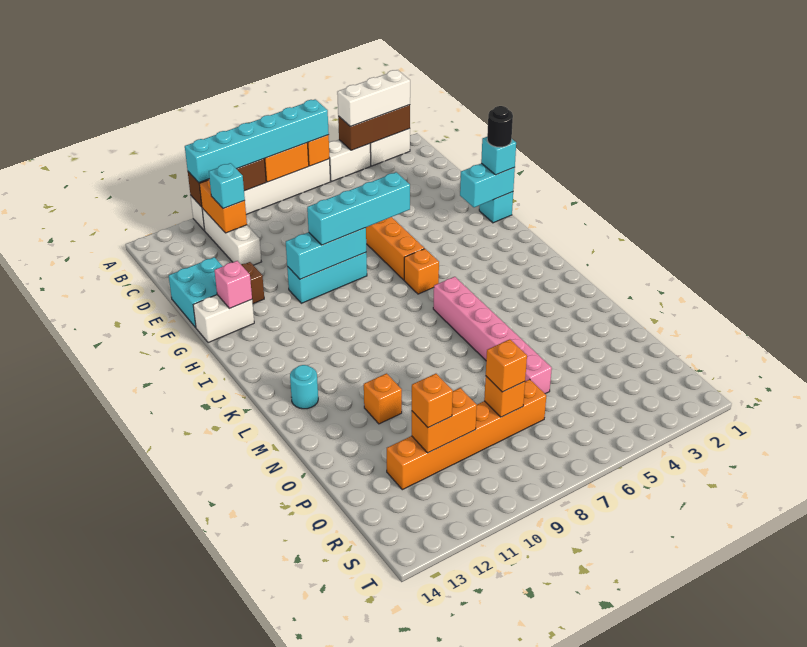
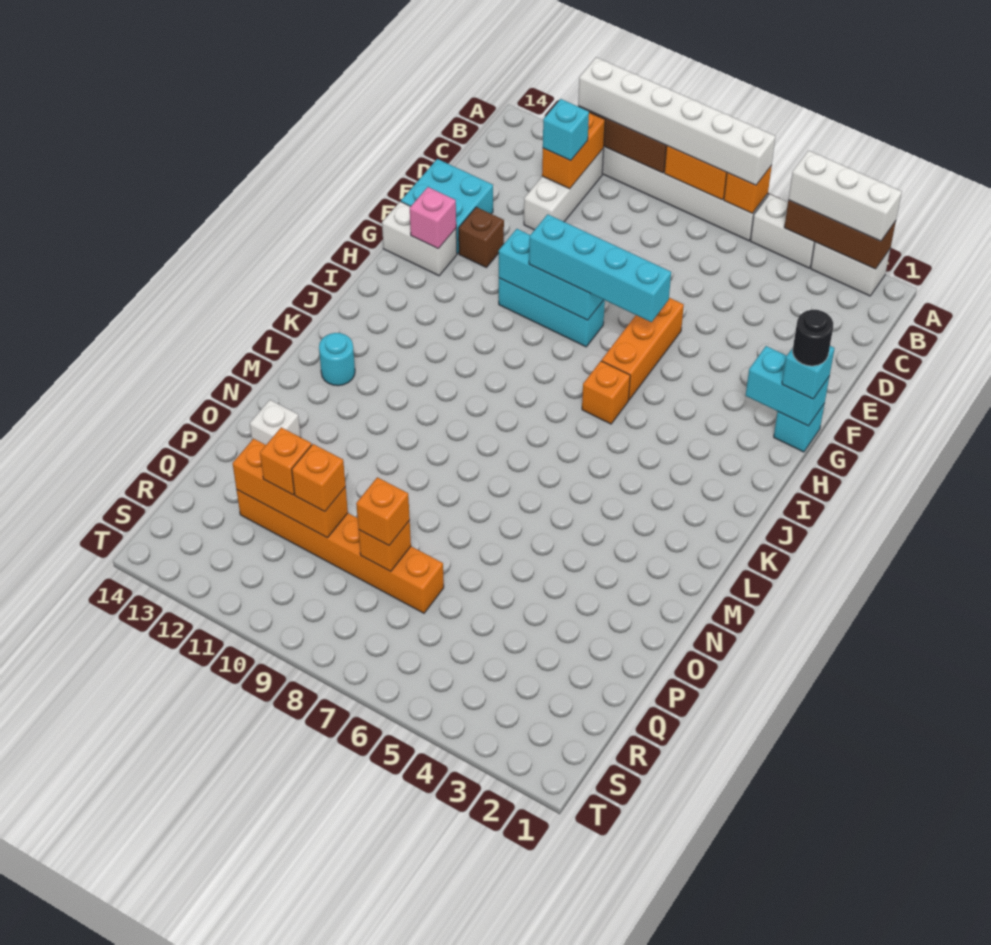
cyan brick A6:A11 level 3 -> white brick A6:A11 level 3
pink brick K6:P6 level 1 -> none
orange brick N11 level 1 -> orange brick Q10 level 3
none -> white brick O13 level 1
orange brick Q10:Q11 level 2 -> orange brick Q10:Q12 level 2

